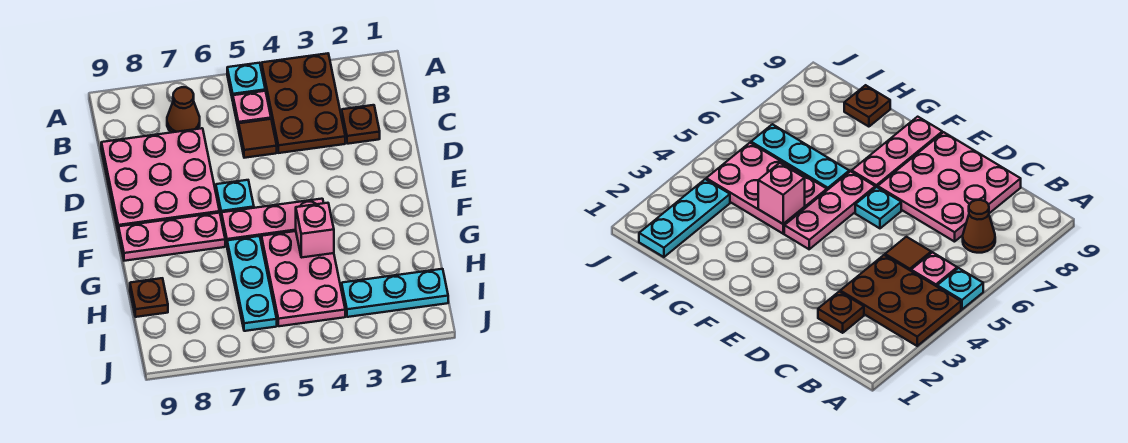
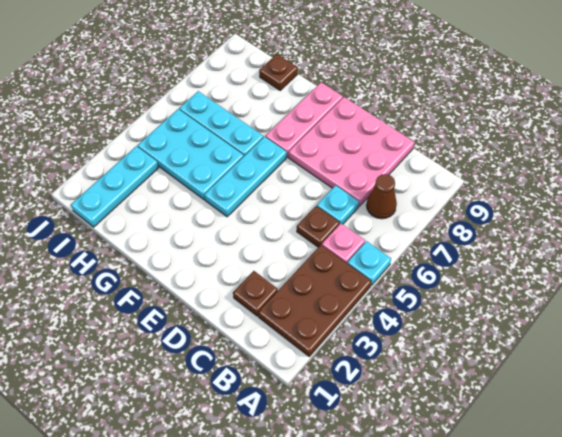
brown plate A3:C4 level 1 -> brown plate A2:B4 level 1
brown tile C5 level 1 -> brown plate C5 level 1
cyan plate E6 level 1 -> cyan plate C6 level 1
pink plate F4:F6 level 1 -> cyan plate F4:F6 level 1
pink plate G4:I5 level 1 -> cyan plate G4:I5 level 1
pink brick G4 level 2 -> none

